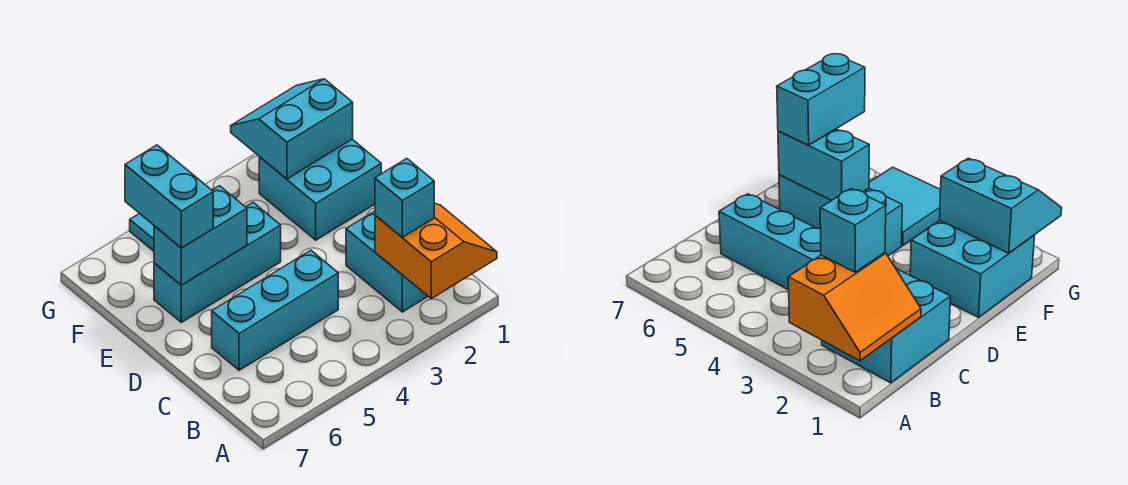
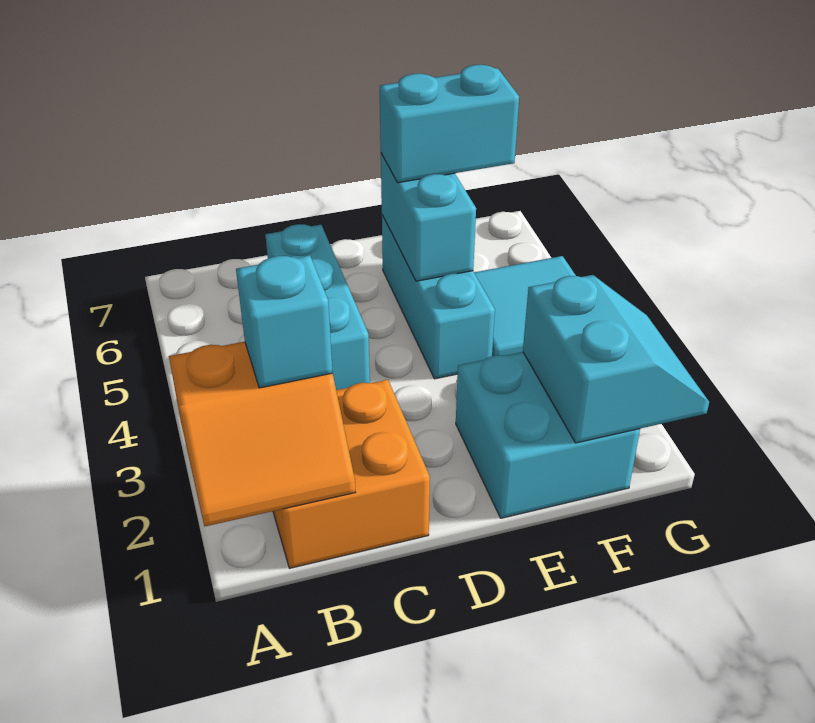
cyan brick B1:C2 level 1 -> orange brick B1:C2 level 1

